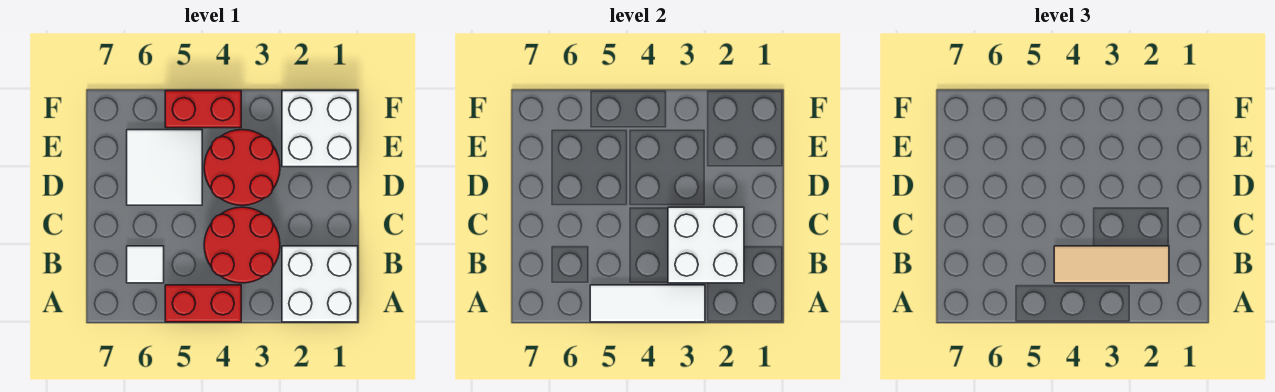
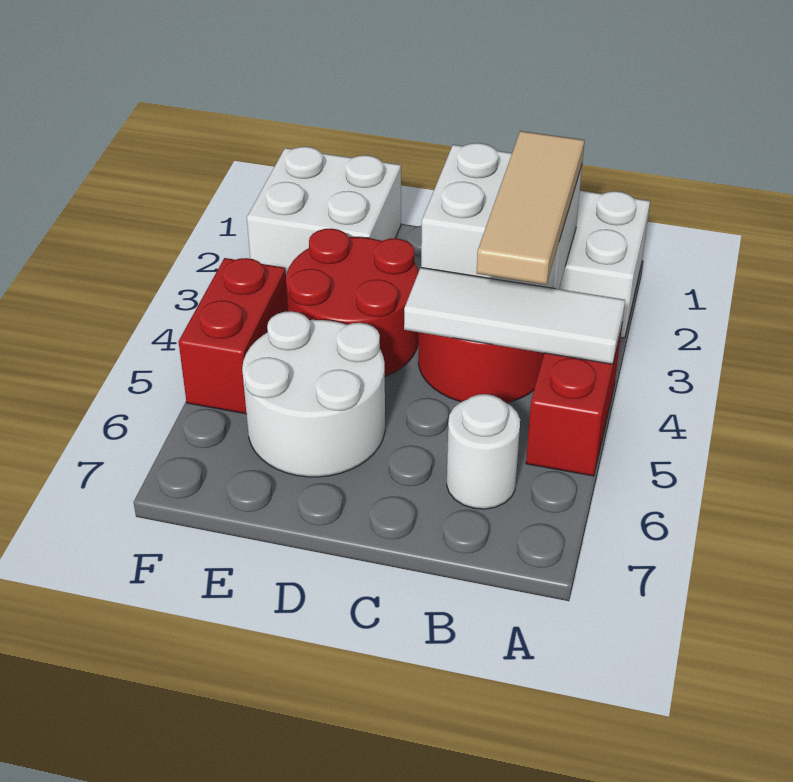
white tile A3:A5 level 2 -> white tile A4:C4 level 2
white tile B6 level 1 -> white round brick B6 level 1
white tile D5:E6 level 1 -> white round brick D5:E6 level 1

